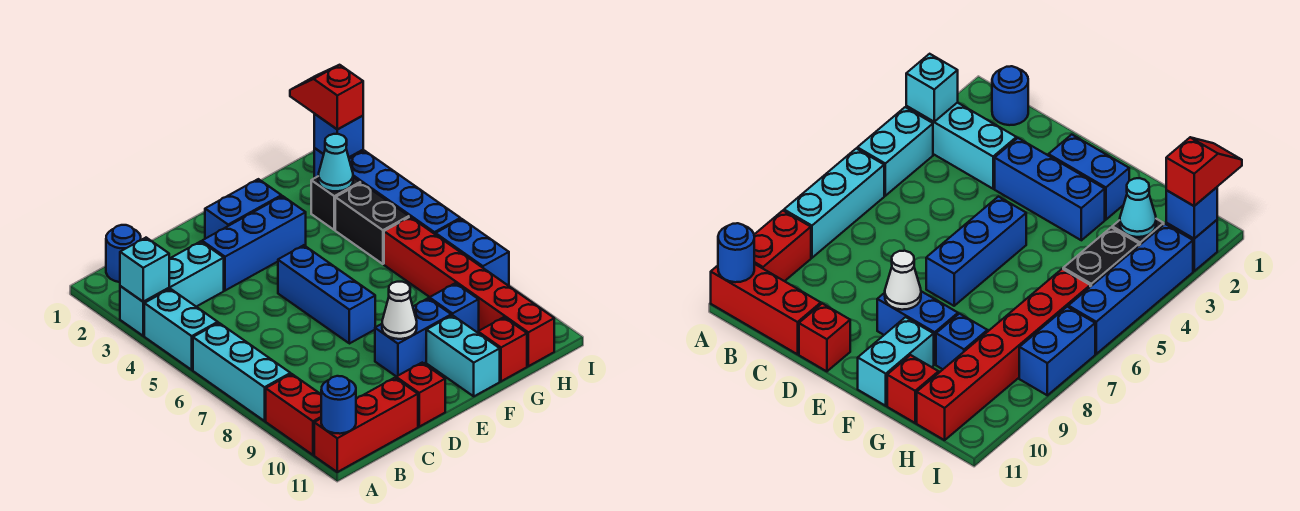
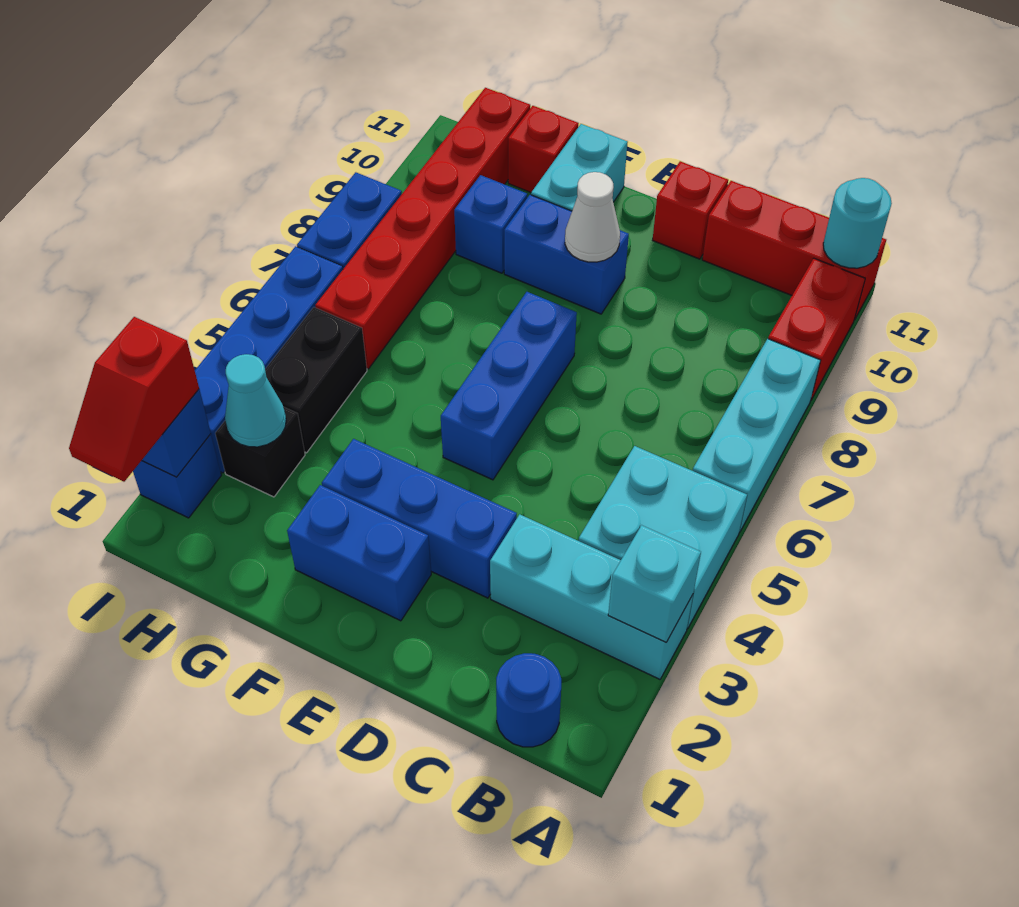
cyan brick A4:A5 level 1 -> cyan brick A4:B5 level 1
blue round brick A11 level 2 -> cyan round brick A11 level 2

